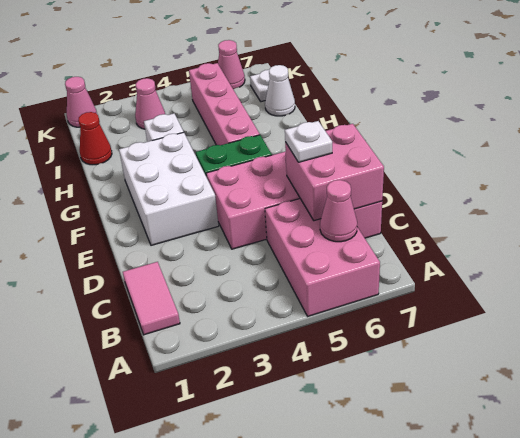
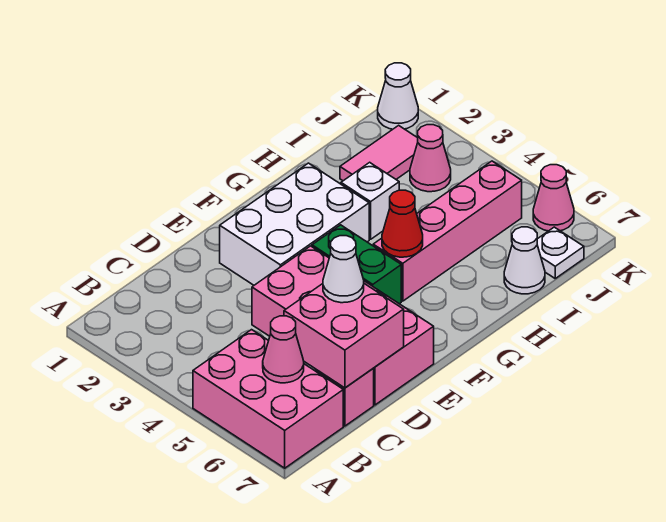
pink brick A5:C6 level 1 -> pink brick A5:B7 level 1
pink tile B1:C1 level 1 -> pink tile I2:J2 level 1
white plate D6 level 3 -> white cone D6 level 3
red cone I1 level 1 -> red cone G5 level 2
pink cone K1 level 1 -> white cone K1 level 1

